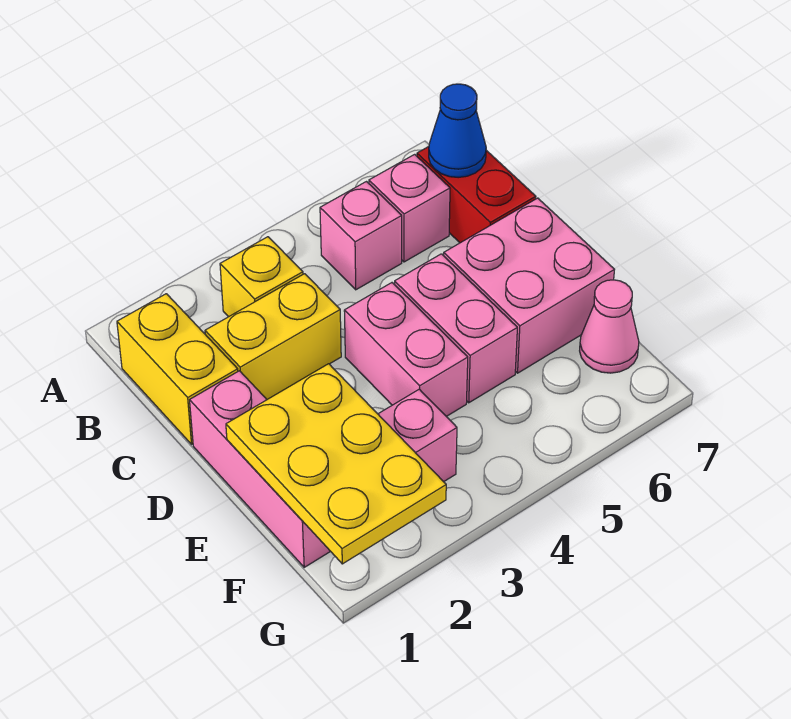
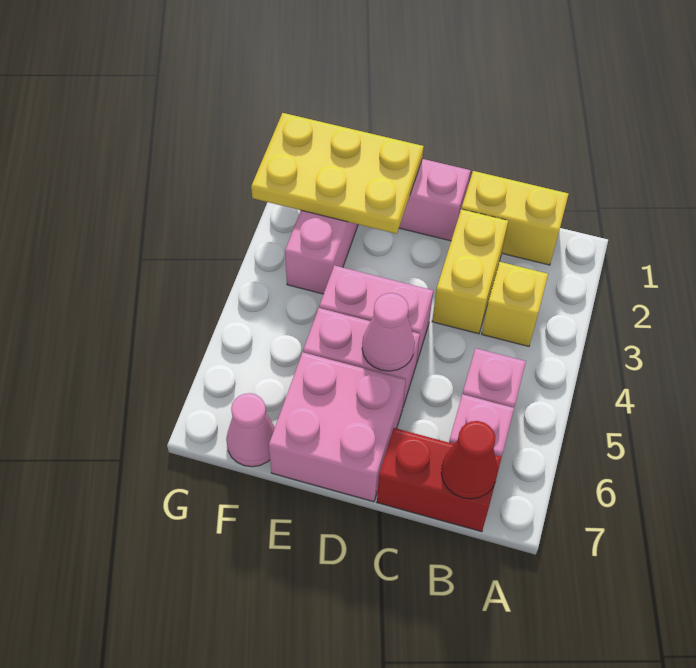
blue cone B7 level 2 -> red cone B7 level 2
none -> pink cone D5 level 2

